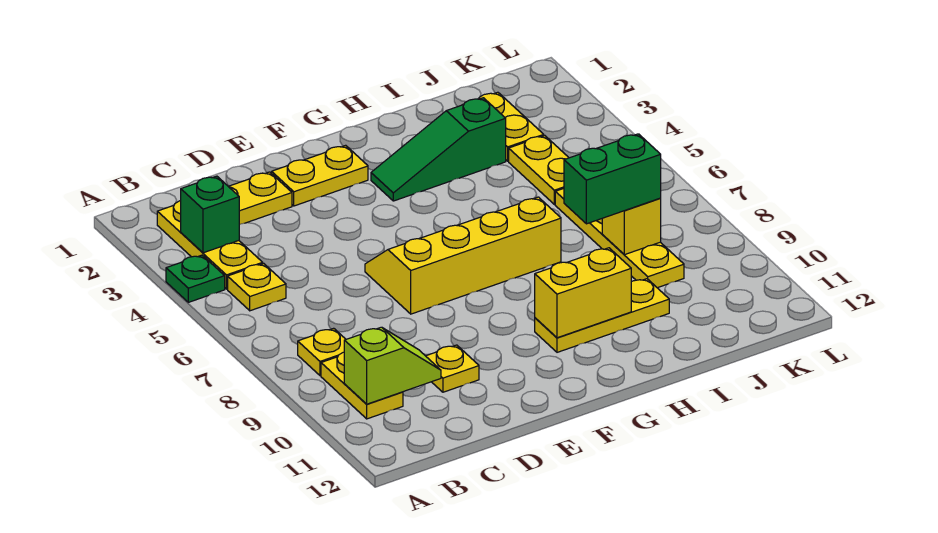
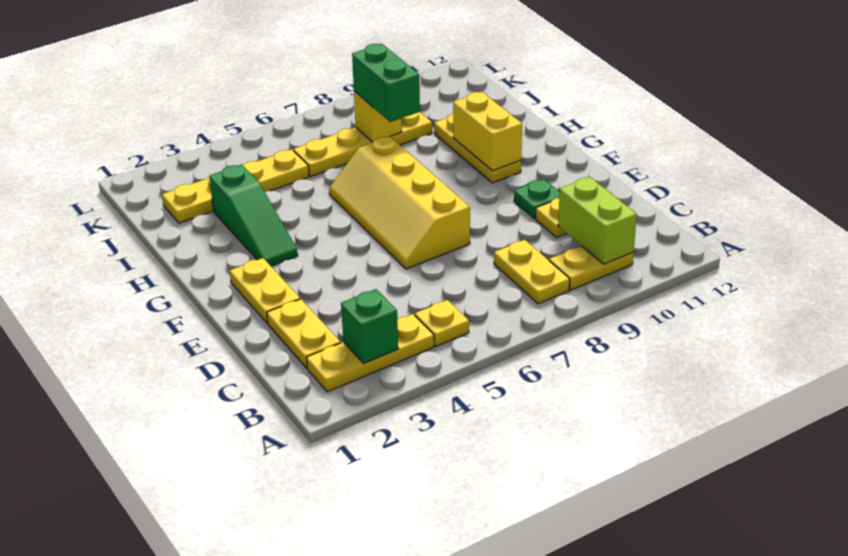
green plate A4 level 1 -> green plate E10 level 1
yellow plate B8 level 1 -> yellow plate B8:C8 level 1
lime slope B10:C10 level 2 top B -> lime brick B10:C10 level 2

